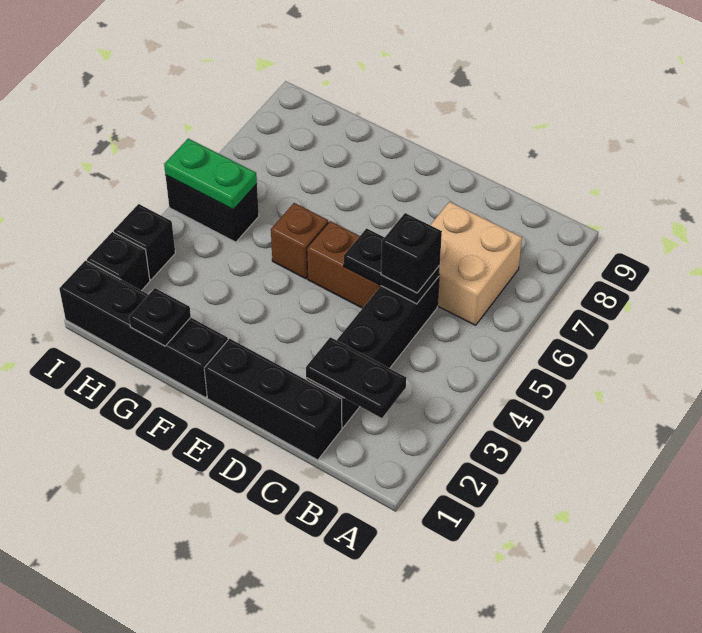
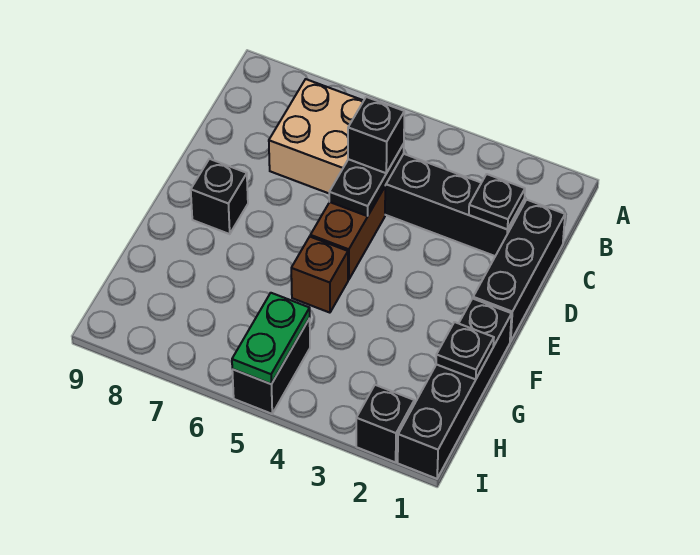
black plate B2:C2 level 2 -> black plate C2 level 2
black brick I3 level 1 -> black brick E8 level 1

